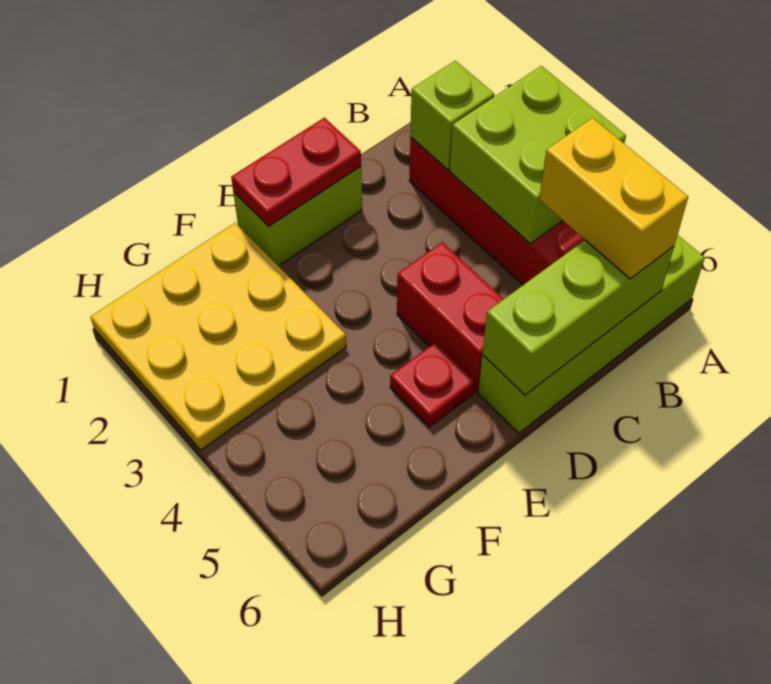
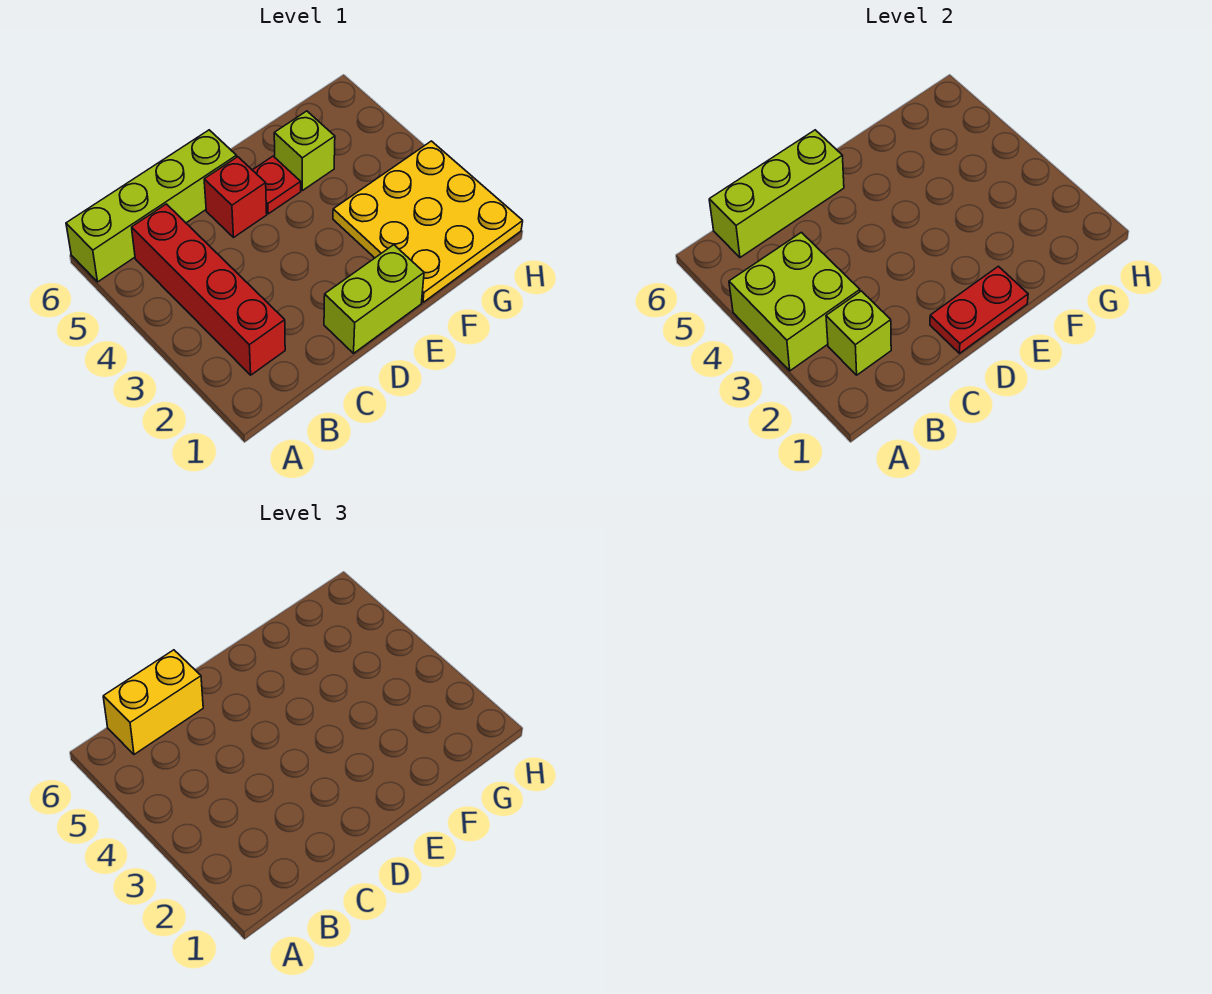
yellow brick B5:B6 level 3 -> yellow brick B6:C6 level 3
red brick D4:D5 level 1 -> red brick D5 level 1
none -> lime brick F5 level 1

